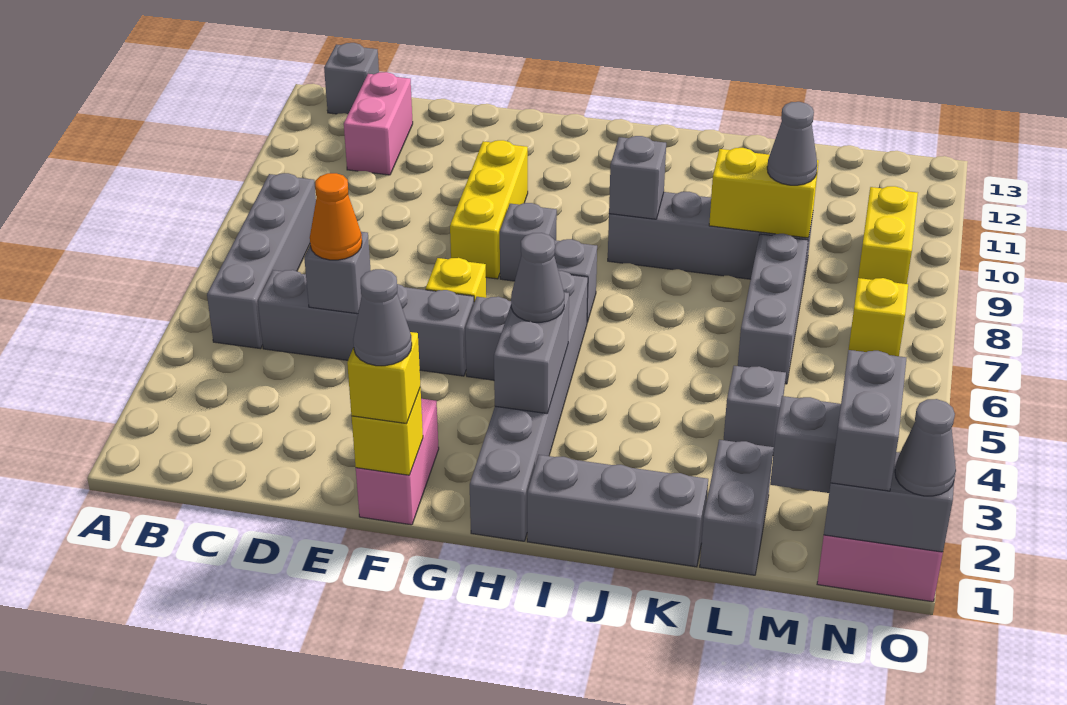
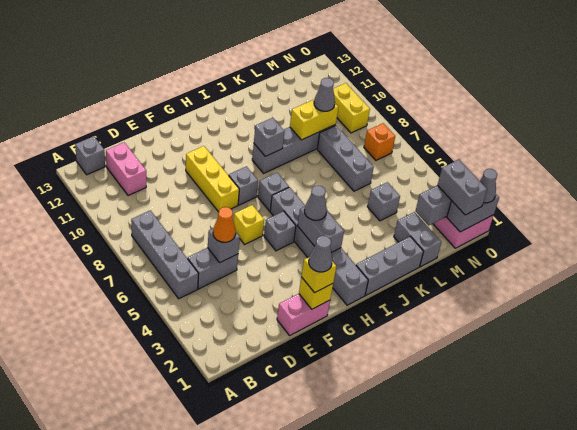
grey brick C5:F5 level 1 -> grey brick C5:D5 level 1
pink brick F1:F2 level 1 -> pink brick E1:F1 level 1
yellow brick N7 level 1 -> orange brick N7 level 1

